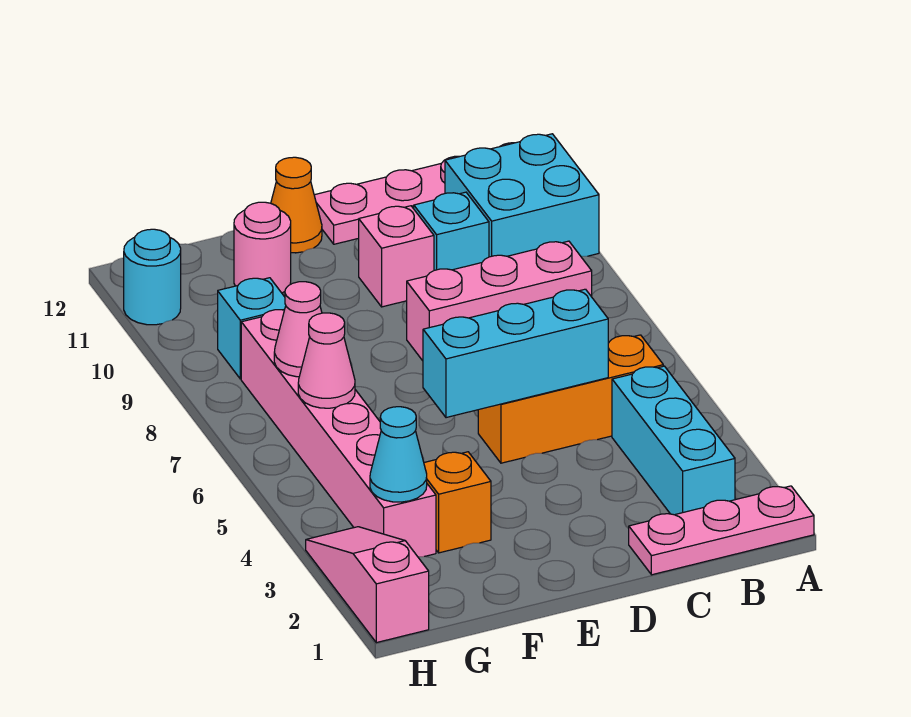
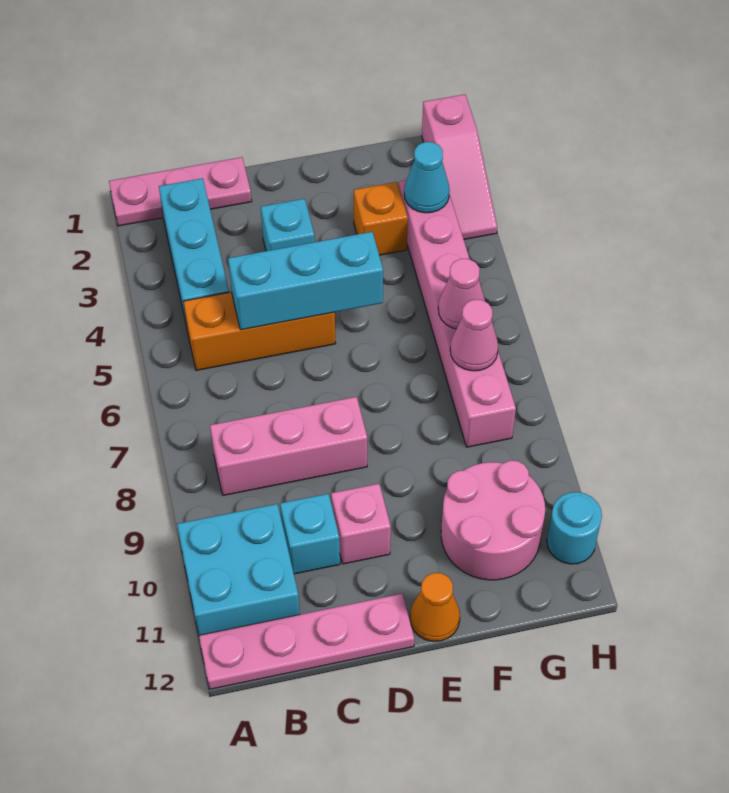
pink round brick F11 level 1 -> pink round brick F10:G11 level 1
cyan brick G9 level 1 -> cyan brick D3 level 1

